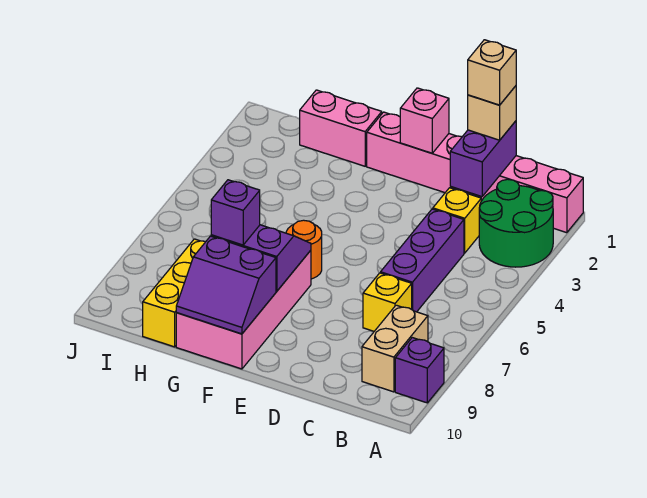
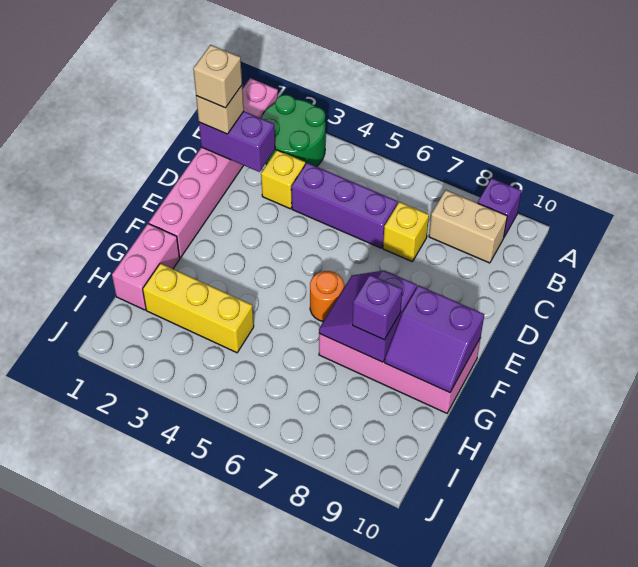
pink brick E1 level 2 -> none
purple slope F9:G10 level 2 top 9 -> purple slope F9:G10 level 2 top F
yellow brick H8:H10 level 1 -> yellow brick H2:H4 level 1

